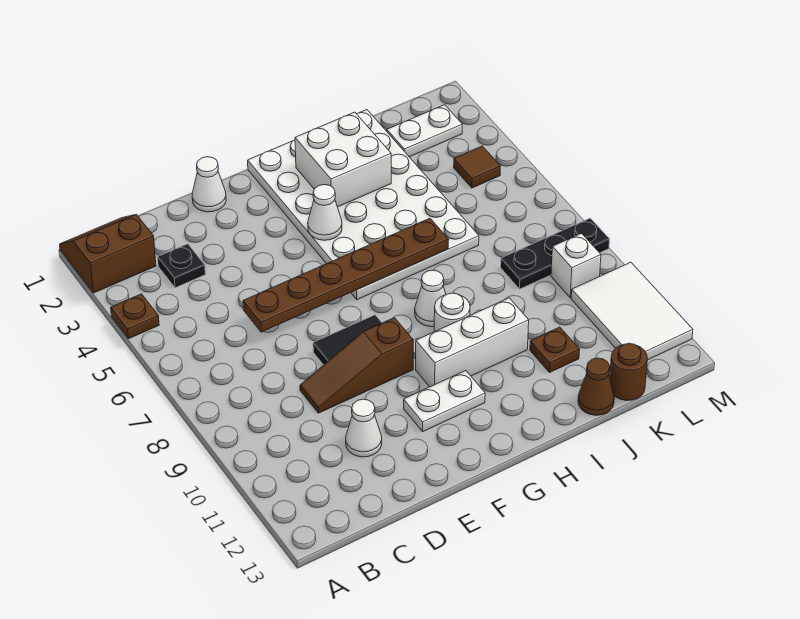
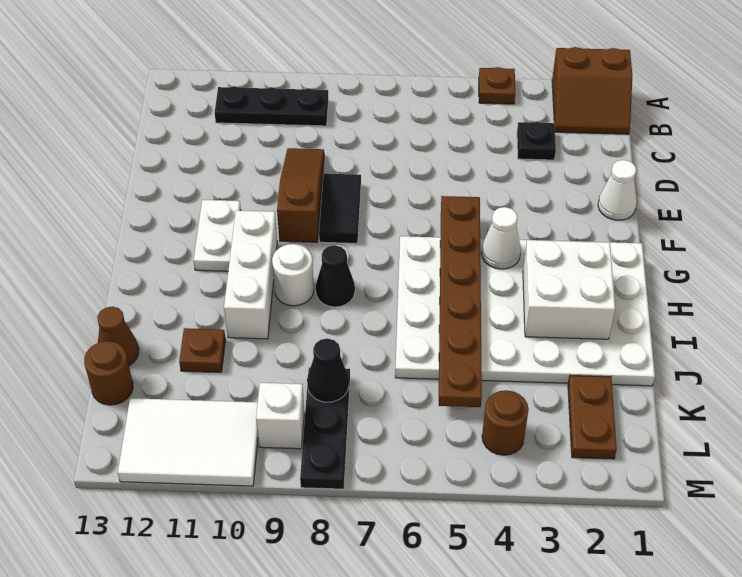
brown slope A1:B2 level 1 top 2 -> brown slope A1:B2 level 1 top A
none -> black plate B9:B11 level 1
brown plate D6:I6 level 2 -> brown plate F5:K5 level 2
white cone D11 level 1 -> none
white cone H8 level 1 -> black cone H8 level 1
white plate K2:L2 level 1 -> brown plate K2:L2 level 1
none -> black cone K8 level 2
brown tile L4 level 1 -> brown round brick L4 level 1

